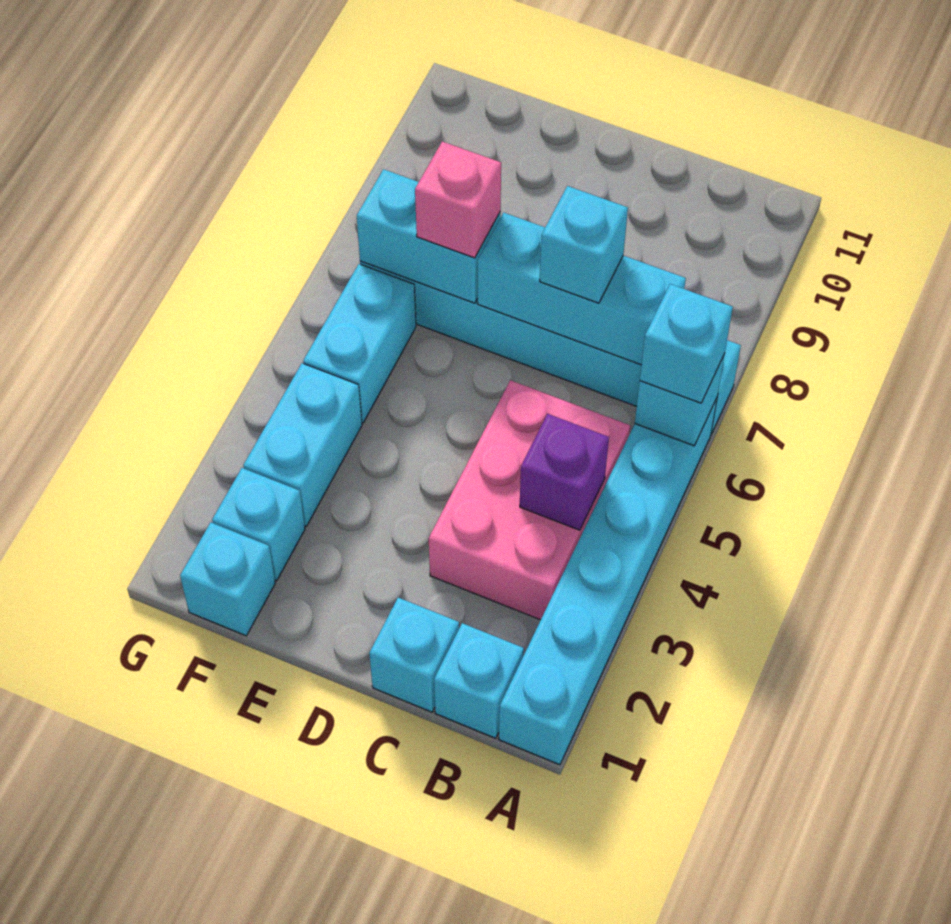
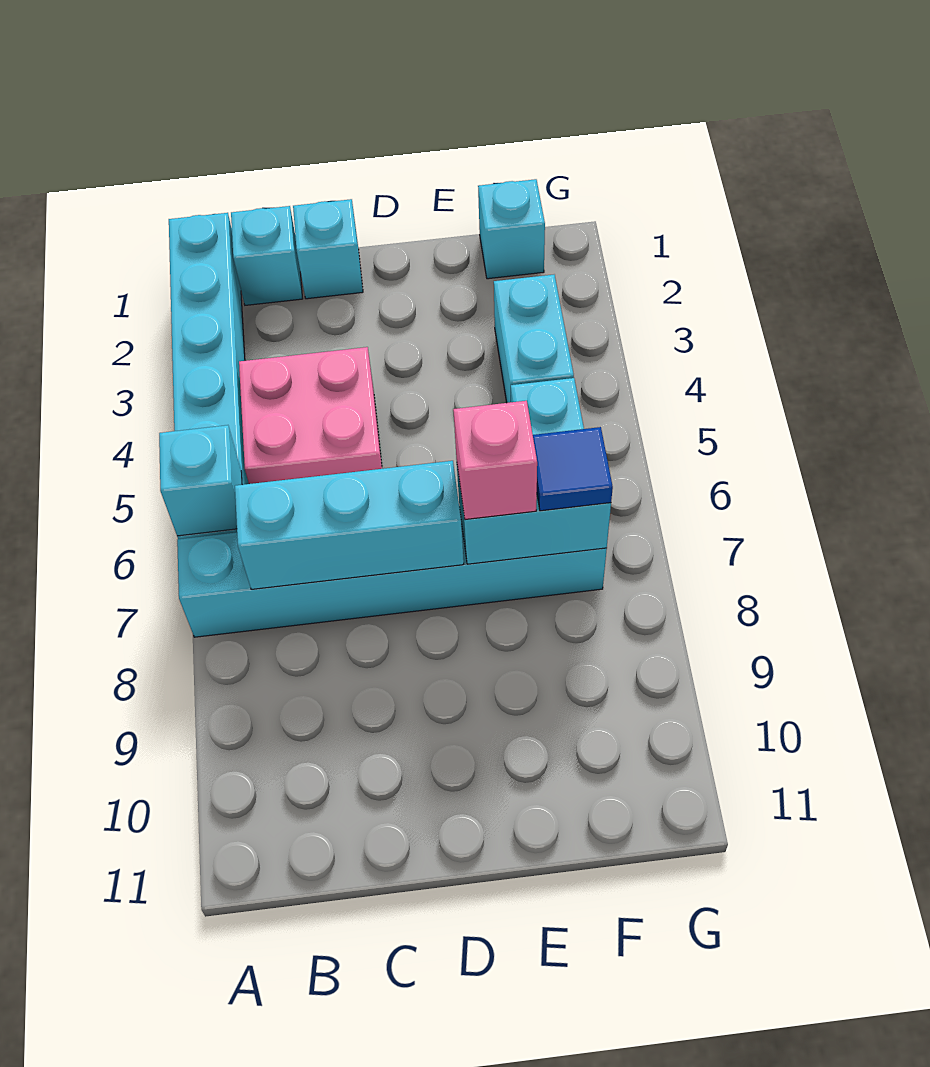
cyan brick A6 level 3 -> none
pink brick B3:C5 level 1 -> pink brick B4:C5 level 1
purple brick B4 level 2 -> none
cyan brick C7 level 3 -> none
cyan brick F2 level 1 -> none
none -> blue tile F7 level 3

